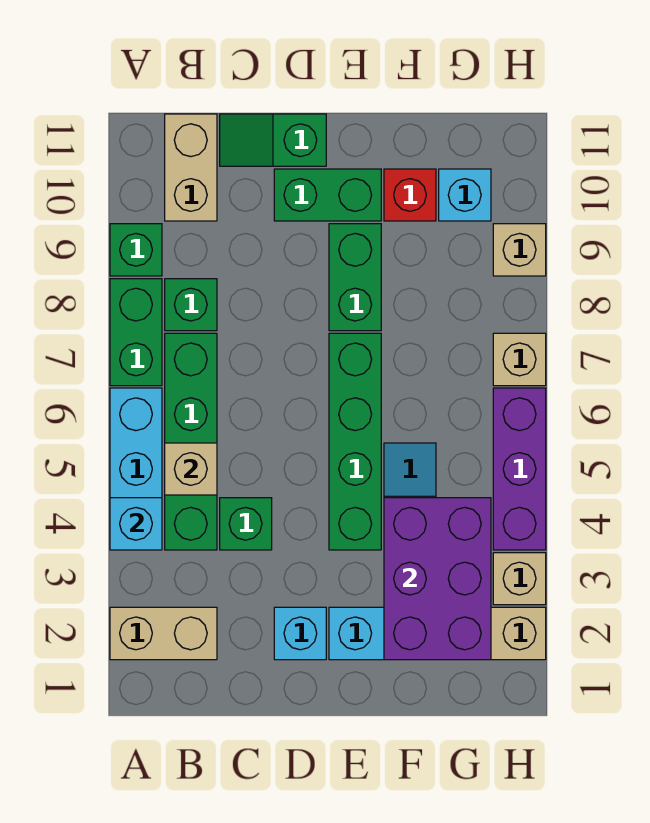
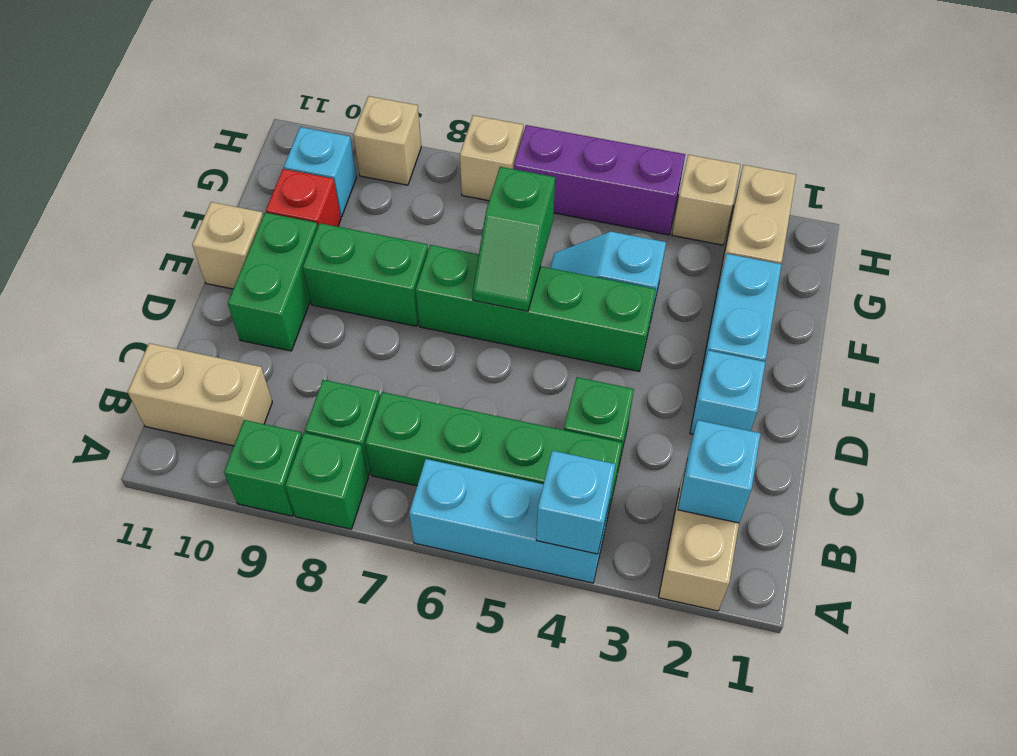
green brick A7:A8 level 1 -> green brick A8 level 1
none -> cyan brick B2 level 2
tan brick B5 level 2 -> tan brick E11 level 1
green slope C11:D11 level 1 top D -> green slope E6:F6 level 2 top F
purple brick F2:G4 level 2 -> none

